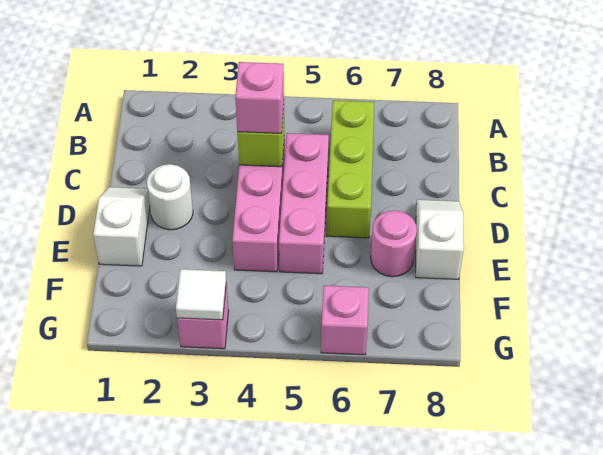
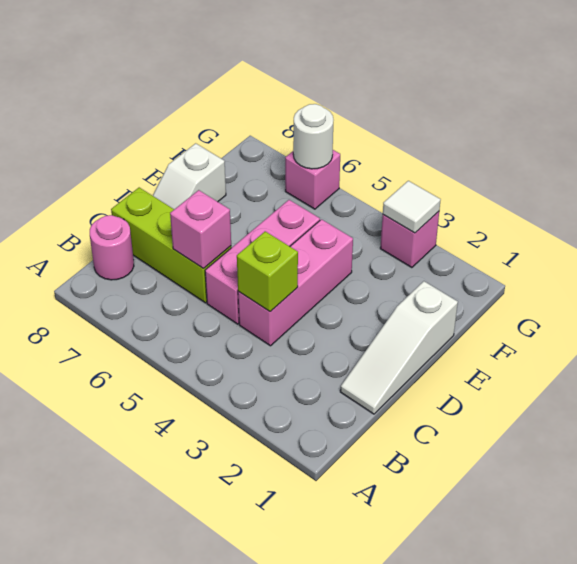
lime brick B6:D6 level 1 -> lime brick C6:C8 level 1
pink brick C4 level 3 -> pink brick C6 level 2
white slope D1:E1 level 1 top E -> white slope C1:E1 level 1 top E
white round brick D2 level 1 -> white round brick G6 level 2
pink round brick E7 level 1 -> pink round brick B8 level 1

